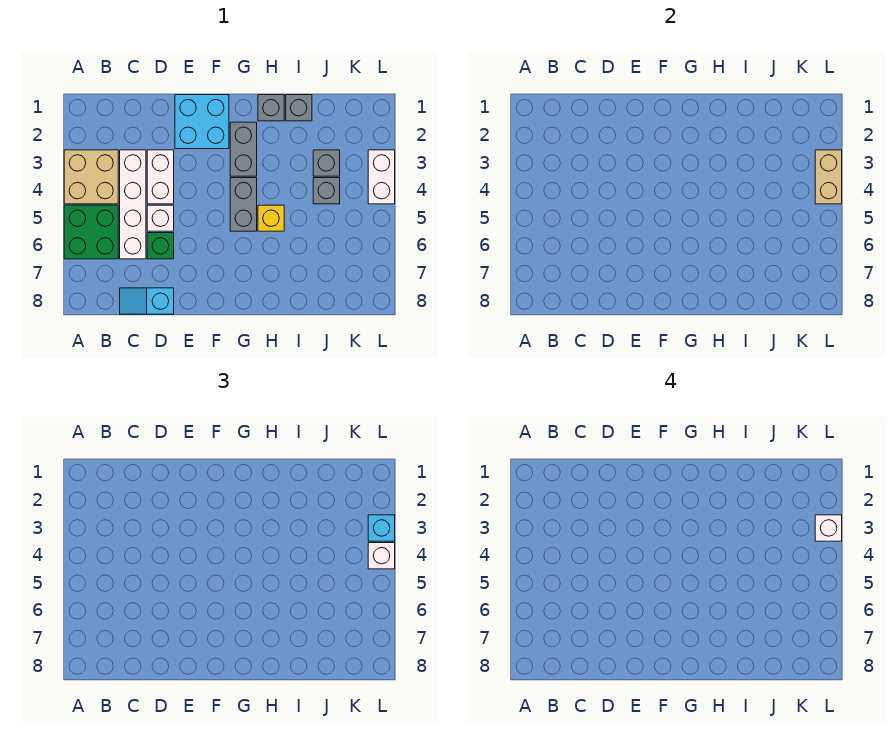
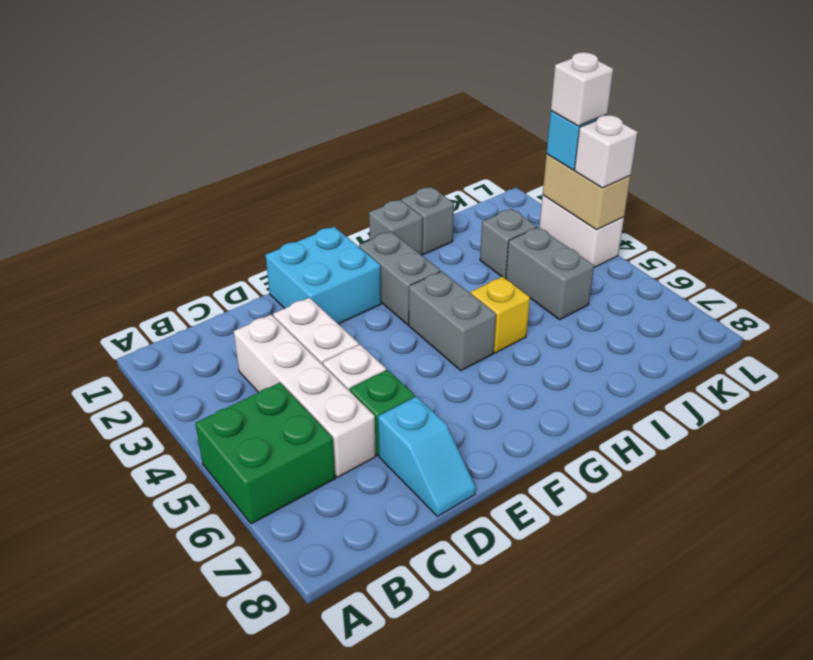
tan brick A3:B4 level 1 -> none
cyan slope C8:D8 level 1 top D -> cyan slope D7:D8 level 1 top 7
grey brick J4 level 1 -> grey brick J4:J5 level 1

